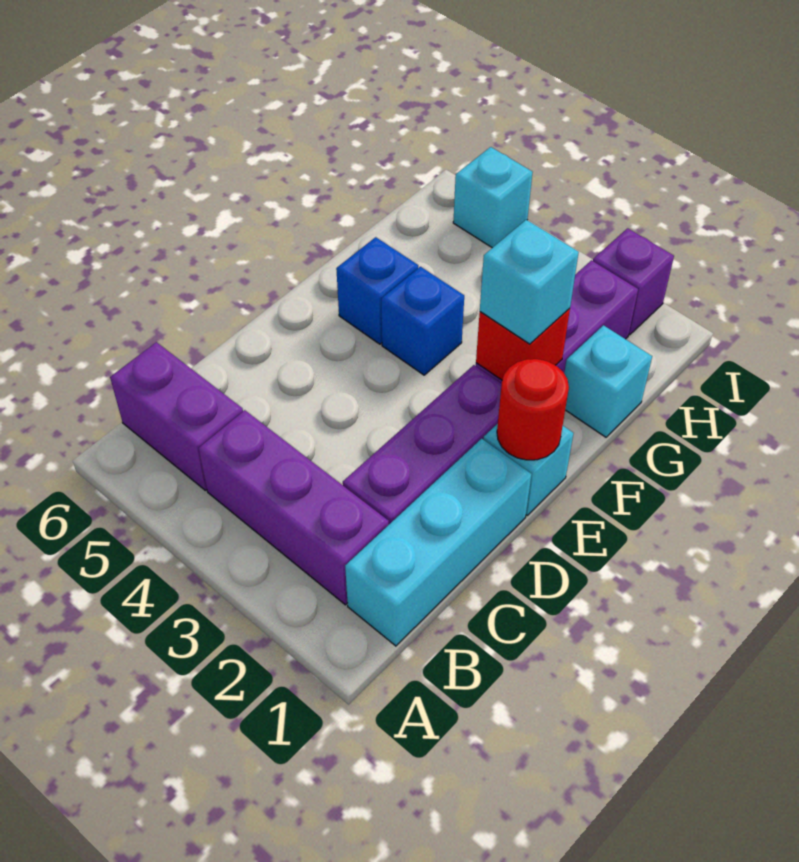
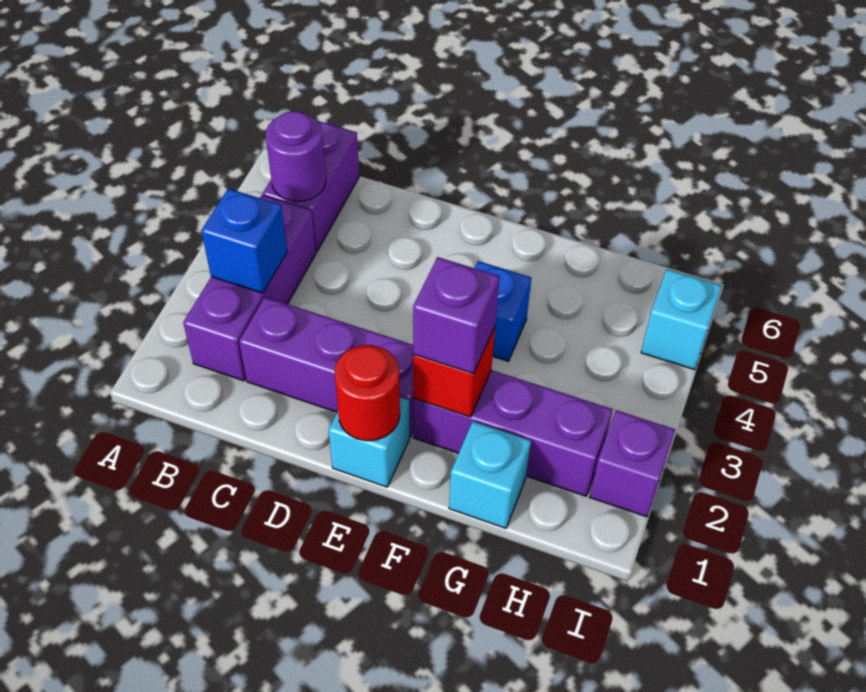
cyan brick B1:D1 level 1 -> none
none -> purple round brick B5 level 2
cyan brick F2 level 3 -> purple brick F2 level 3
blue brick F5 level 1 -> blue brick B3 level 2

